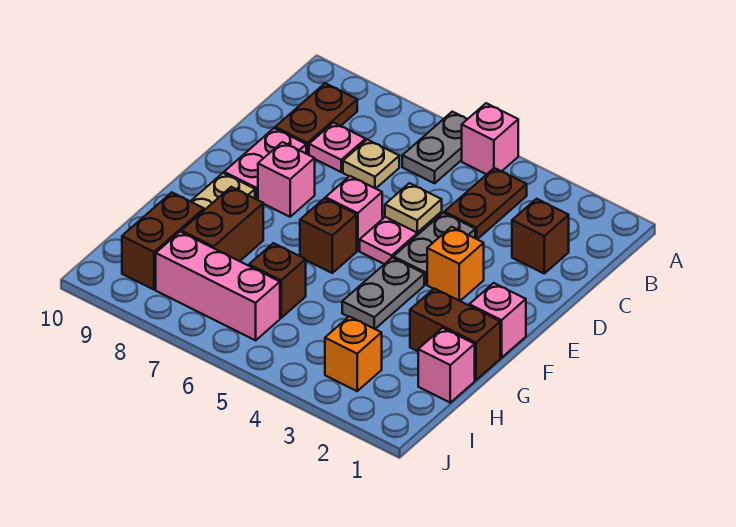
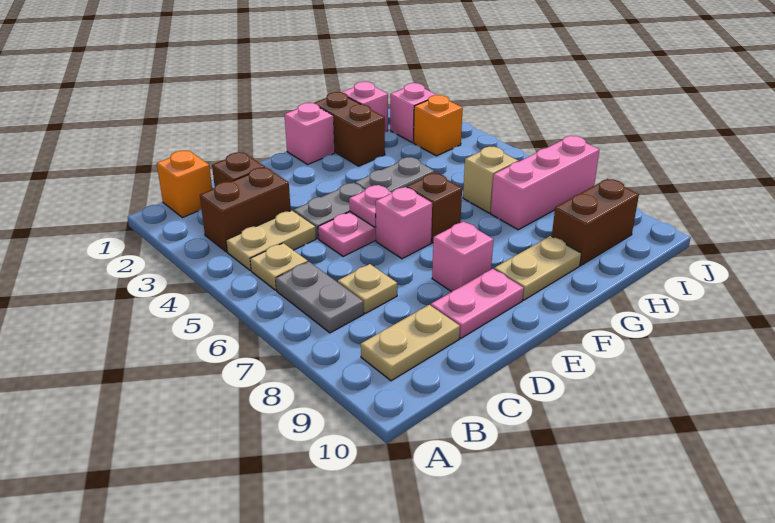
pink brick A5 level 1 -> pink brick I2 level 1
grey plate A6:B6 level 1 -> grey plate B6:B7 level 1
brown plate B4:C4 level 1 -> tan plate B4:C4 level 1
brown plate B9:C9 level 1 -> tan plate B9:C9 level 1
pink plate C8 level 1 -> pink plate E5 level 2
tan plate D5 level 2 -> tan plate B5 level 1
orange brick E3 level 1 -> orange brick B1 level 1
brown brick G8:H8 level 1 -> brown brick B3:C3 level 1
brown brick H6 level 1 -> tan brick H6 level 1
pink brick I6:I8 level 1 -> pink brick H7:J7 level 1

